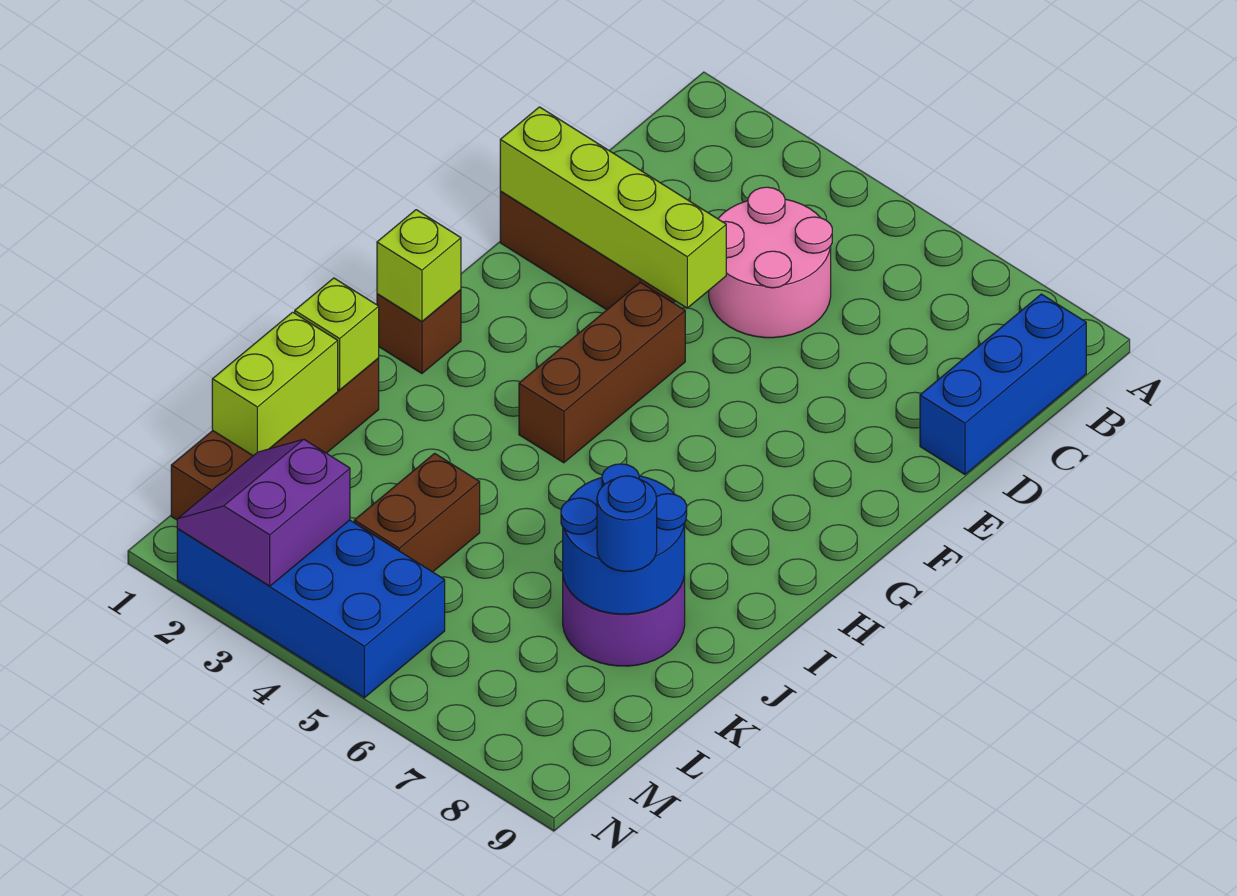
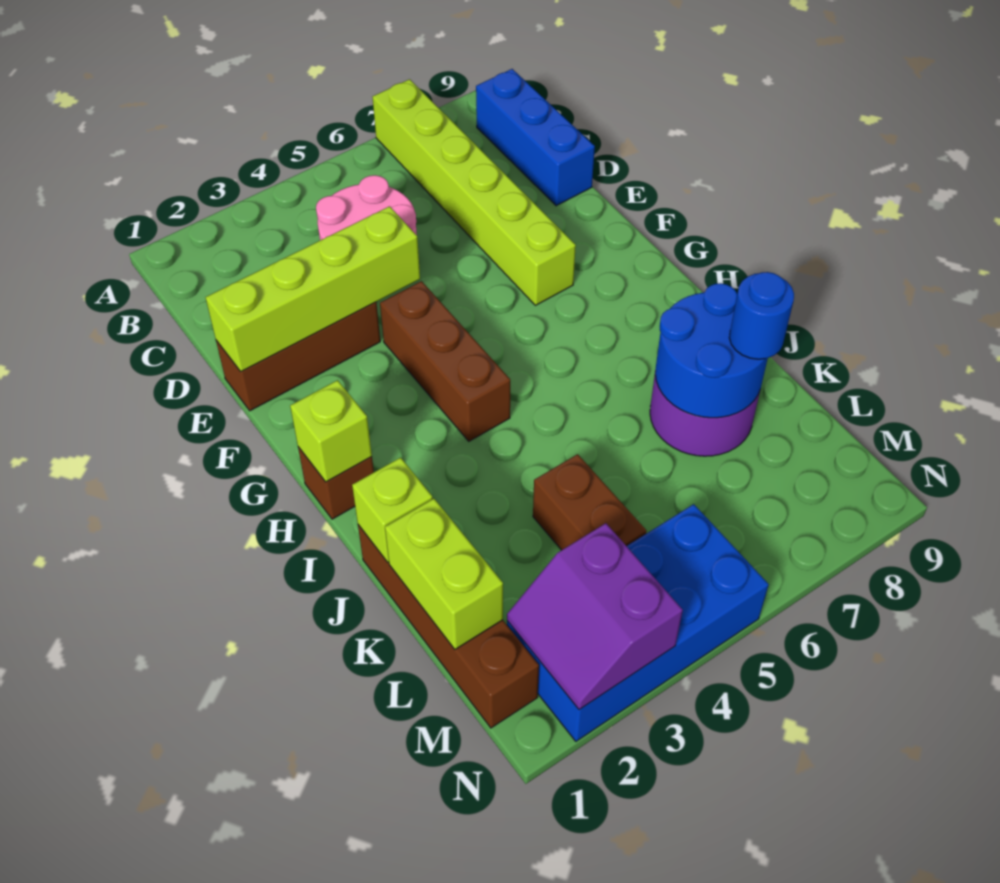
none -> lime brick A7:F7 level 1

